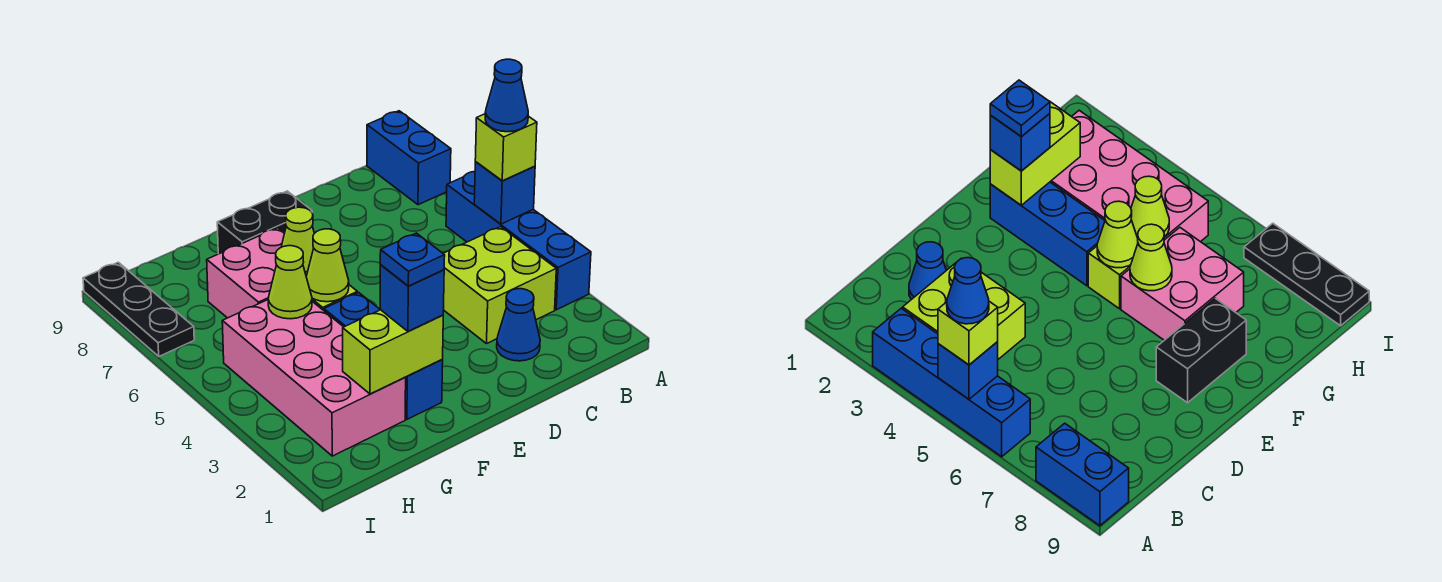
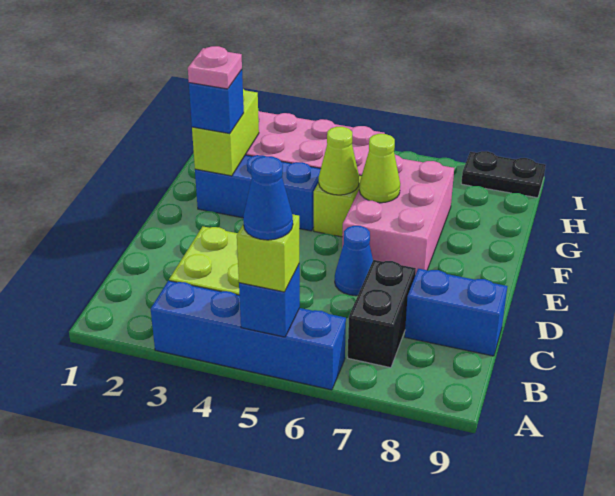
blue brick A8:A9 level 1 -> blue brick C8:C9 level 1
blue cone C2 level 1 -> blue cone D6 level 1
black brick E8:F8 level 1 -> black brick B7:C7 level 1
blue plate F2 level 4 -> pink plate F2 level 4
pink brick F6:G7 level 1 -> pink brick E6:G7 level 1
lime cone G5 level 2 -> none
black plate I7:I9 level 1 -> black plate I8:I9 level 1

